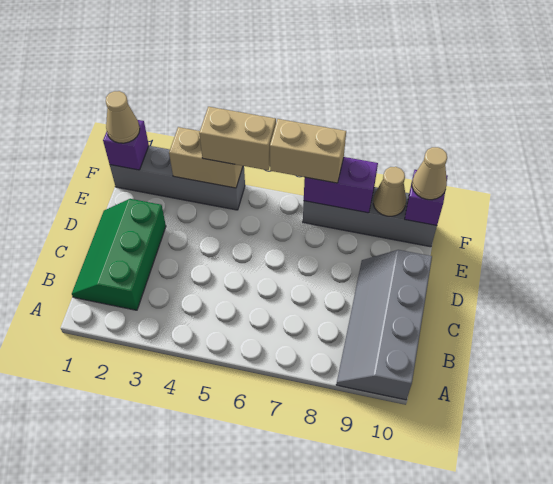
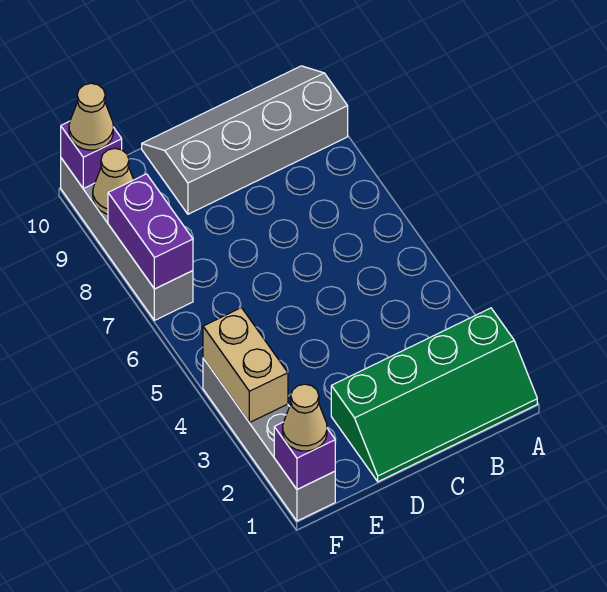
grey slope A9:D10 level 1 top 10 -> grey slope A9:D10 level 1 top 9
green slope B1:D2 level 1 top 2 -> green slope A1:D2 level 1 top 2
tan brick F4:F5 level 3 -> none
tan brick F6:F7 level 3 -> none

